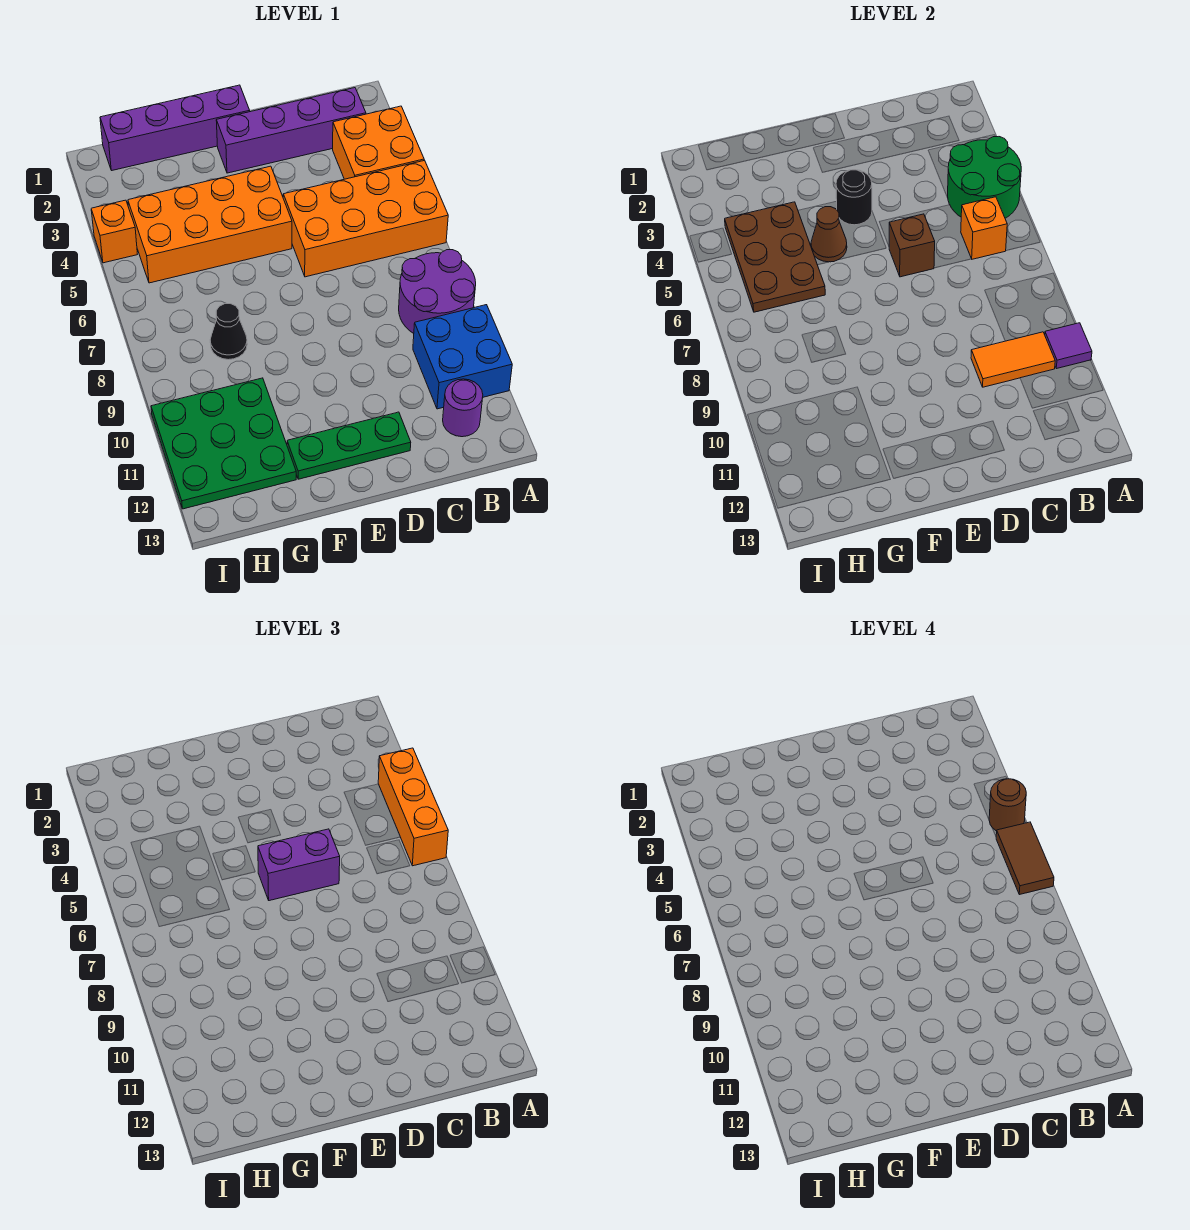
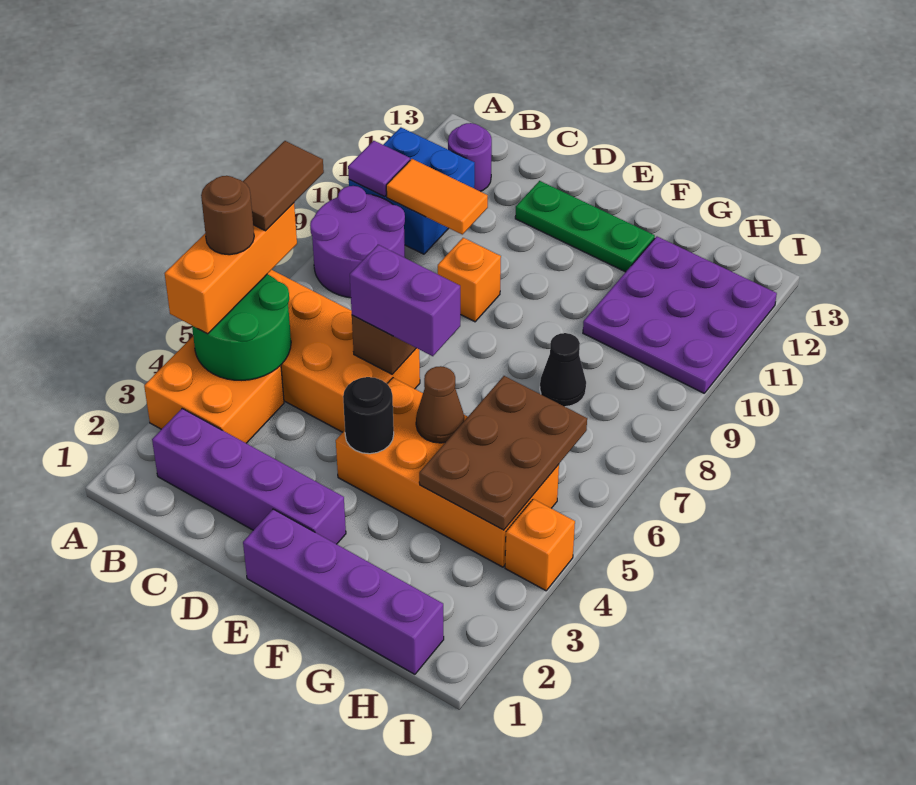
orange brick B6 level 2 -> orange brick D9 level 1
green plate G10:I12 level 1 -> purple plate G10:I12 level 1

